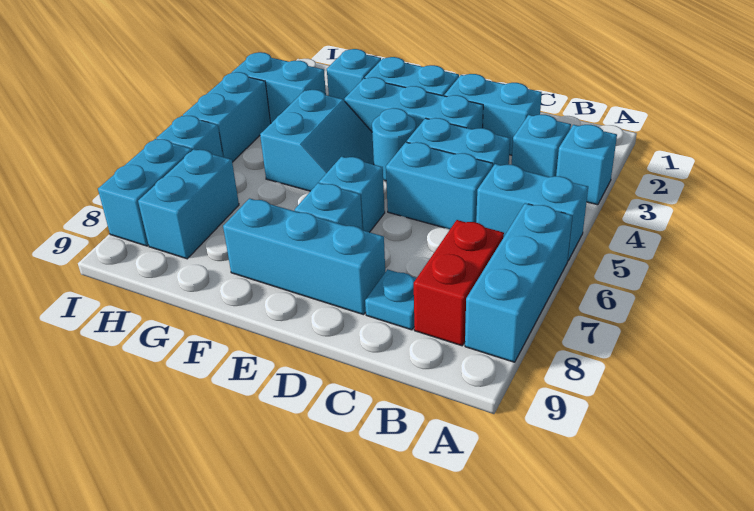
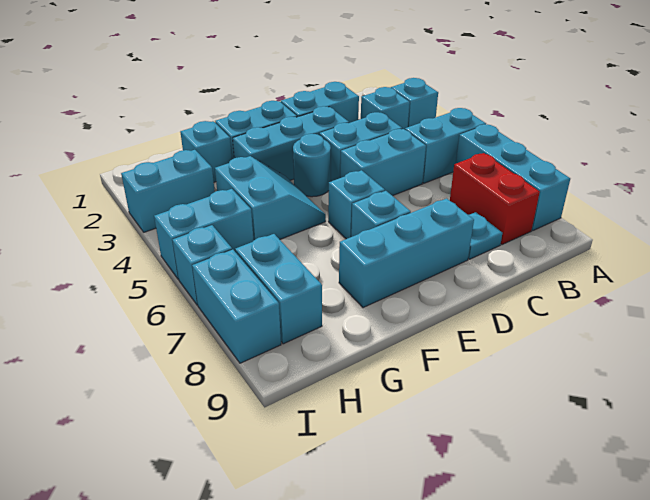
cyan brick I4:I5 level 1 -> cyan brick H5:I5 level 1

